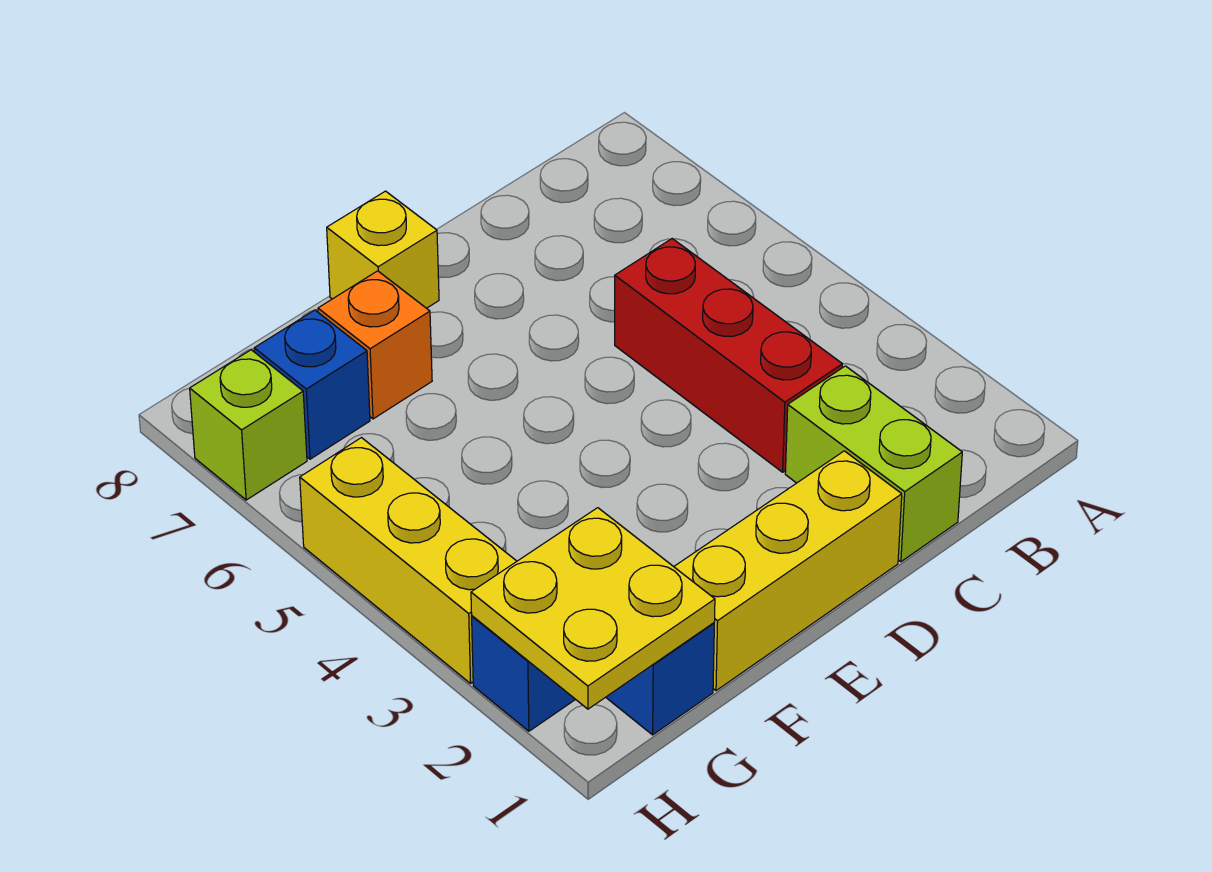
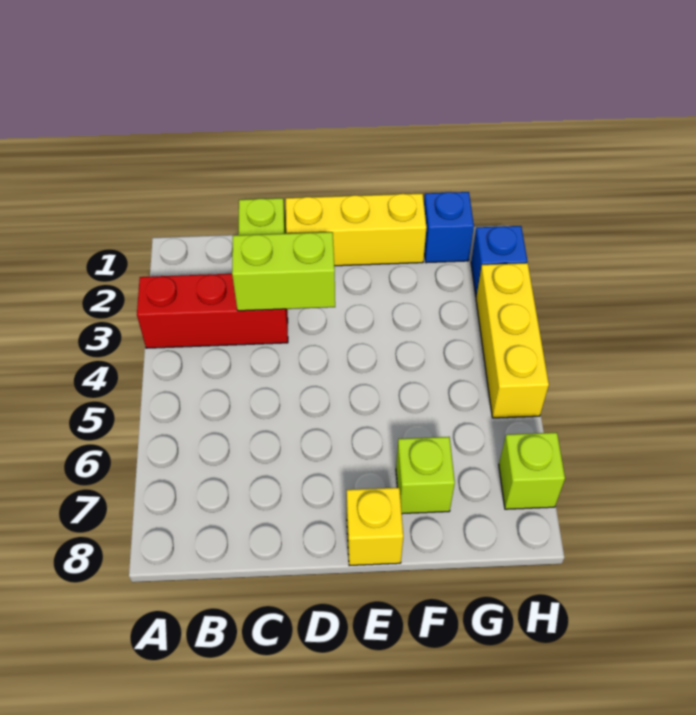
red brick C3:C5 level 1 -> red brick A3:C3 level 1
none -> lime brick C3:D3 level 2
orange brick F7 level 1 -> lime brick F7 level 1
yellow plate G1:H2 level 2 -> none
blue brick G7 level 1 -> none

